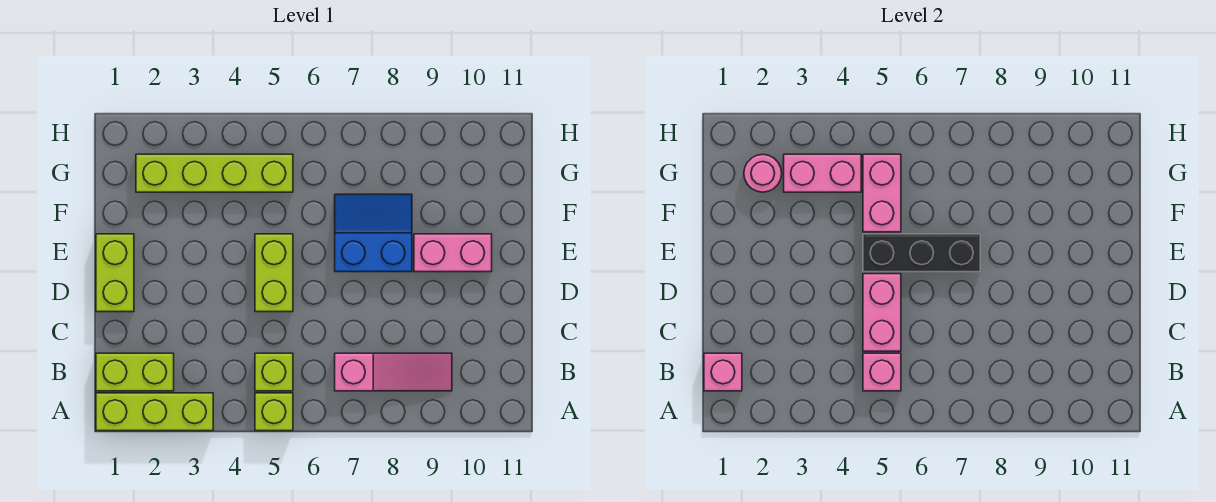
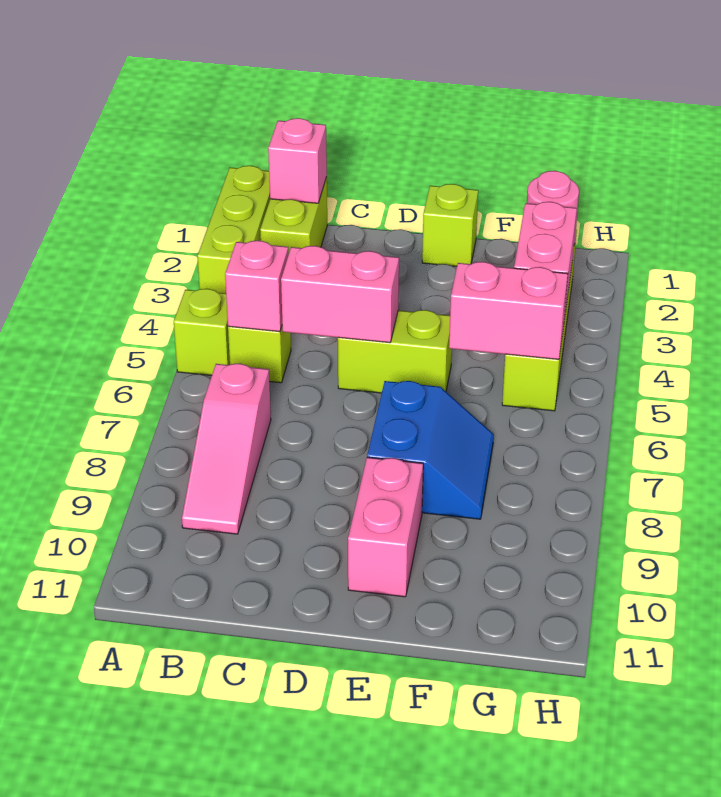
lime brick D1:E1 level 1 -> lime brick E1 level 1
black brick E5:E7 level 2 -> none

